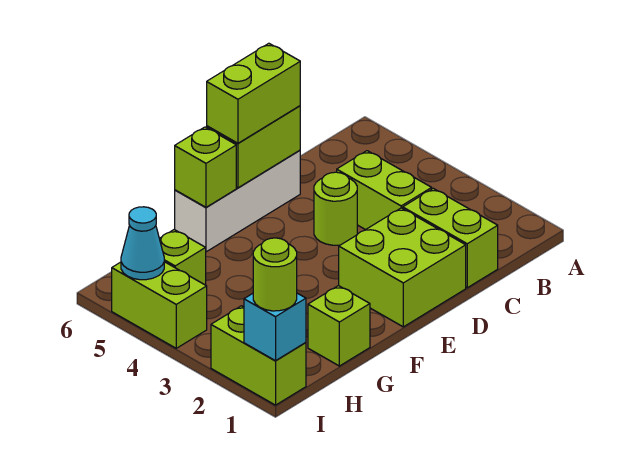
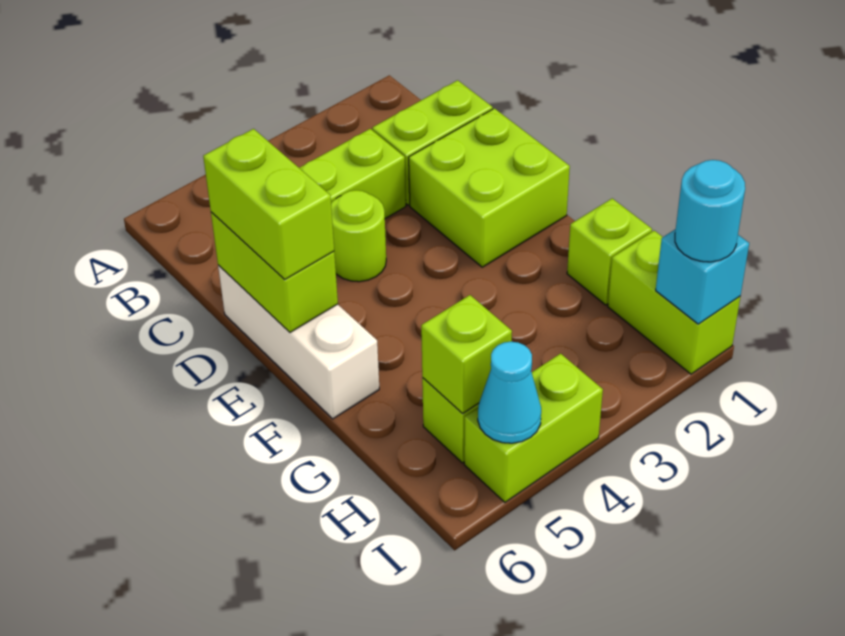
lime brick F6 level 2 -> lime brick H5 level 2
lime brick I1:I2 level 1 -> lime brick H1:I1 level 1
lime round brick I1 level 3 -> cyan round brick I1 level 3

